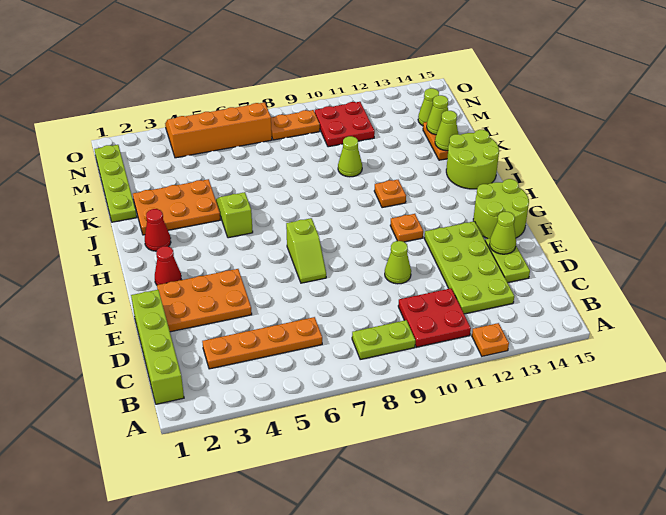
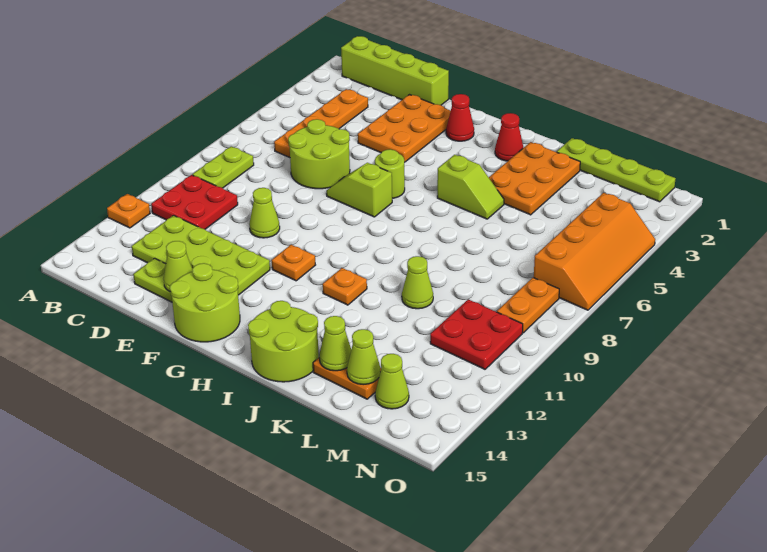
none -> lime round brick D6:E7 level 1
none -> lime round brick G6 level 1

